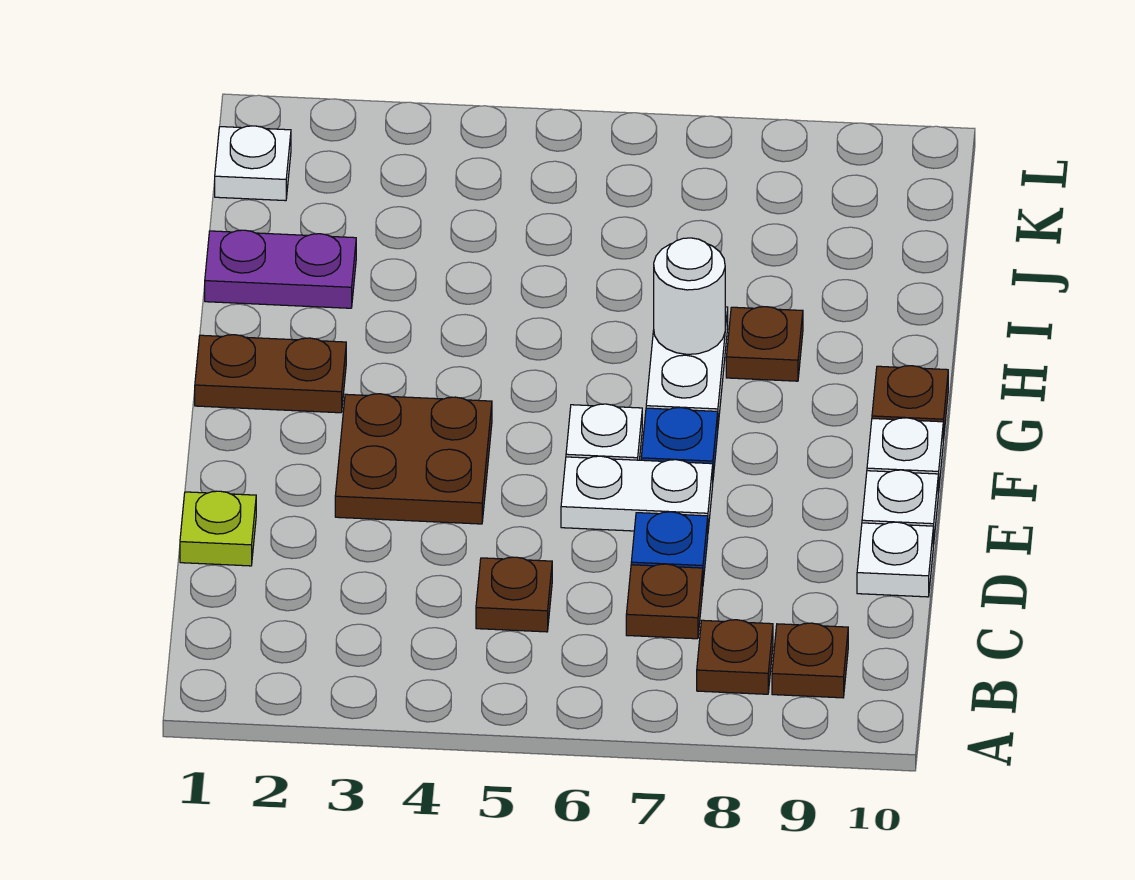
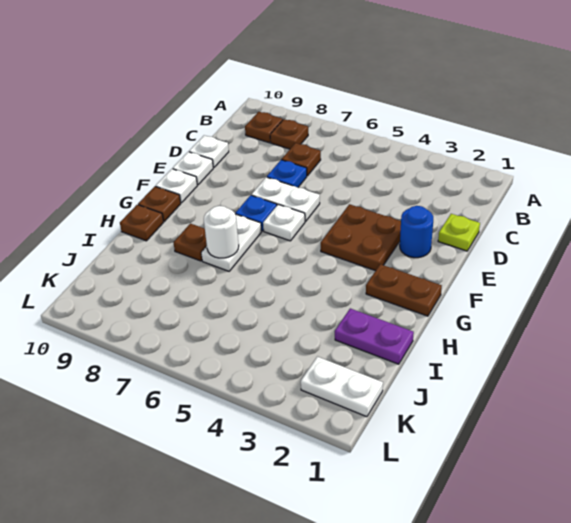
brown plate C5 level 1 -> brown plate H10 level 1
none -> blue round brick E2 level 1
white plate K1 level 1 -> white plate K1:K2 level 1

